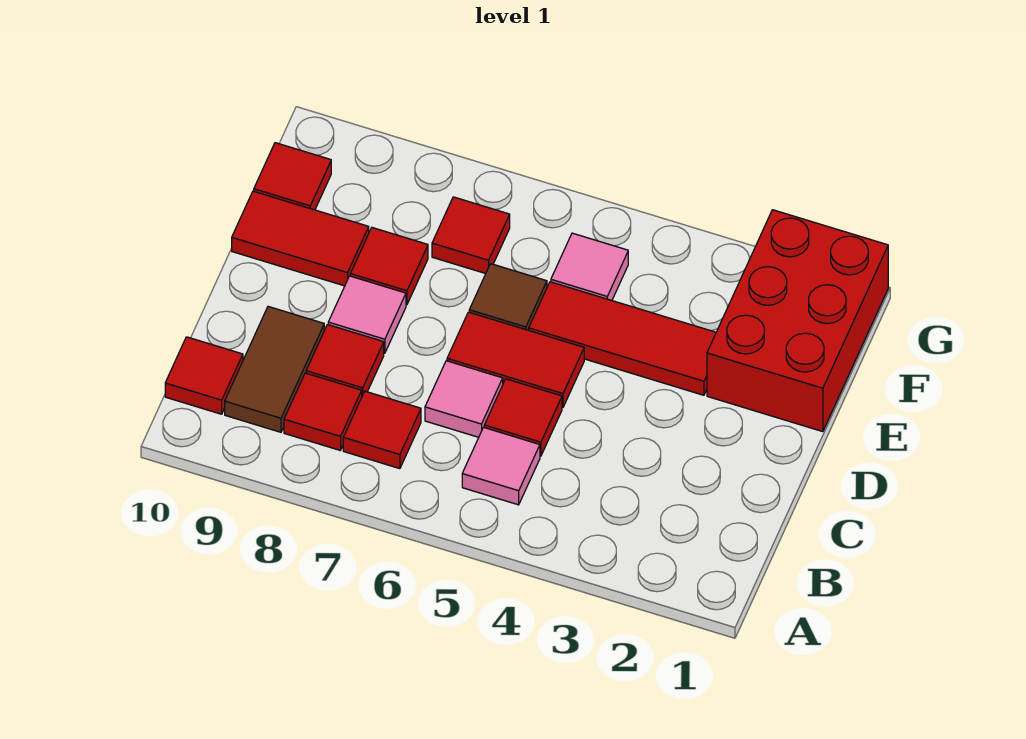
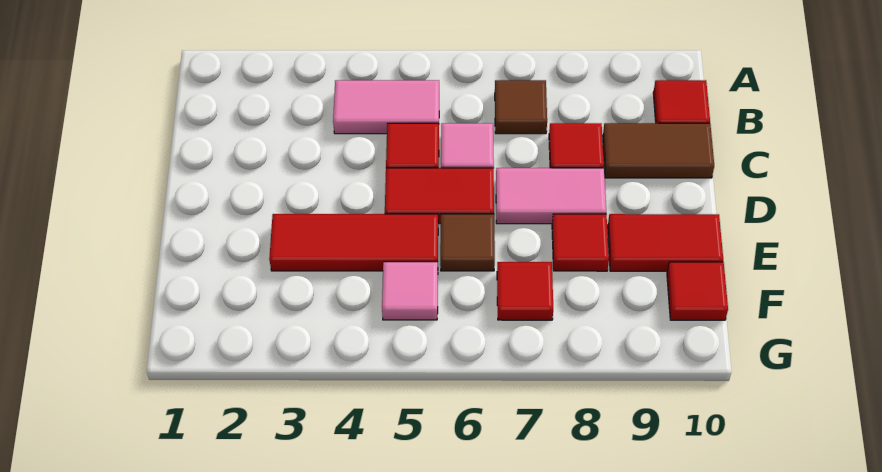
pink tile B5 level 1 -> pink tile B4:B5 level 1
red tile B7 level 1 -> brown tile B7 level 1
red tile B8 level 1 -> none
brown tile B9:C9 level 1 -> brown tile C9:C10 level 1
pink tile D8 level 1 -> pink tile D7:D8 level 1
red brick E1:G2 level 1 -> none

